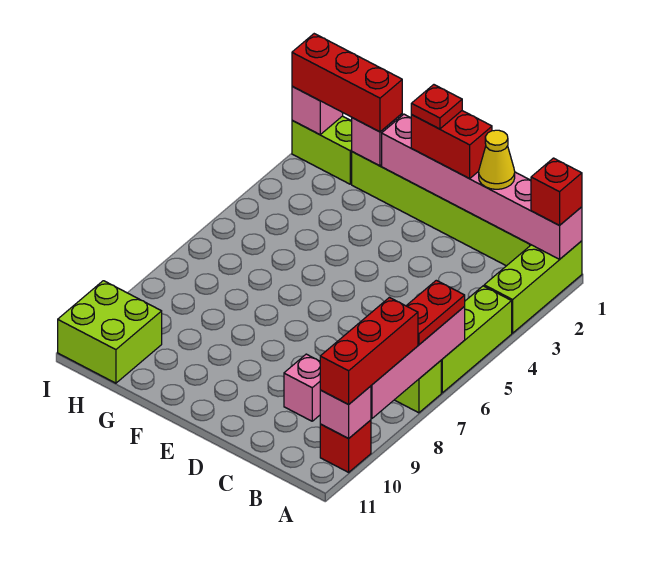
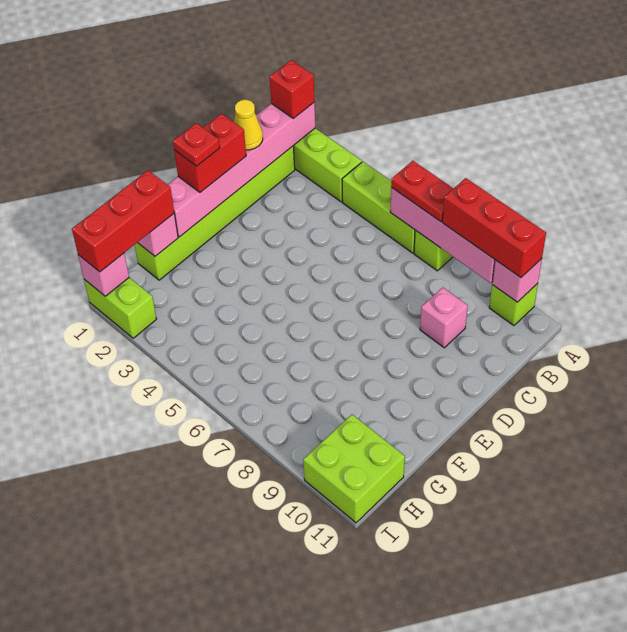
red brick A10 level 1 -> lime brick A10 level 1
lime brick H1:I1 level 1 -> lime brick I1:I2 level 1

